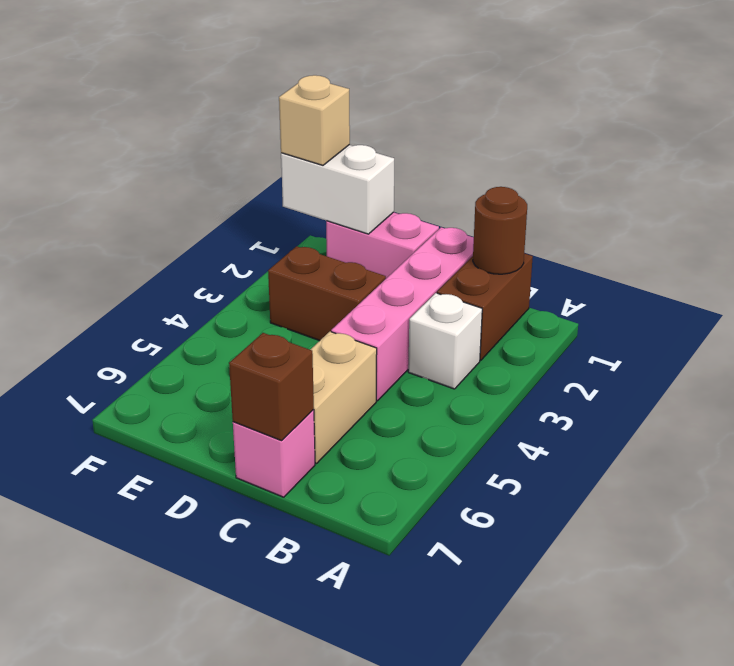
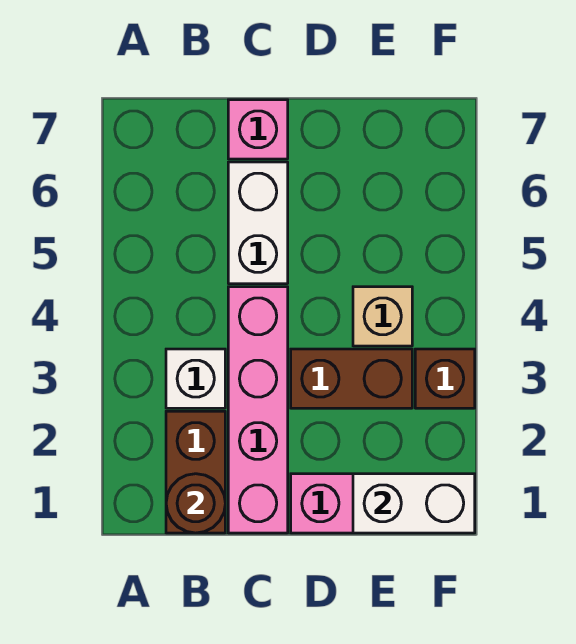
tan brick C5:C6 level 1 -> white brick C5:C6 level 1
brown brick C7 level 2 -> brown brick F3 level 1
tan brick F1 level 3 -> tan brick E4 level 1

